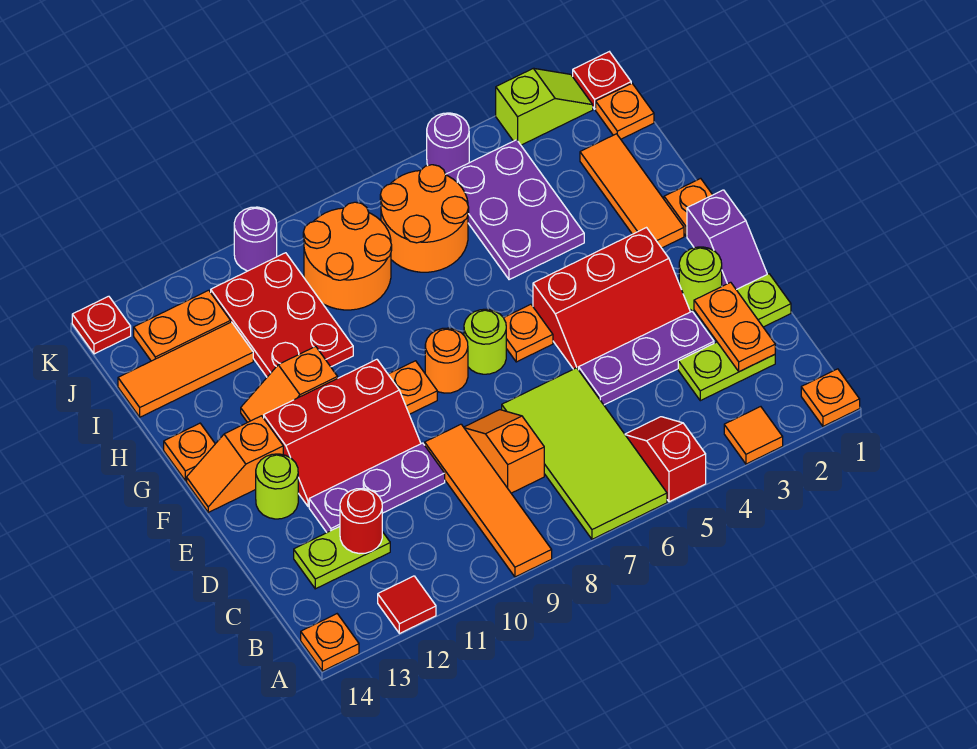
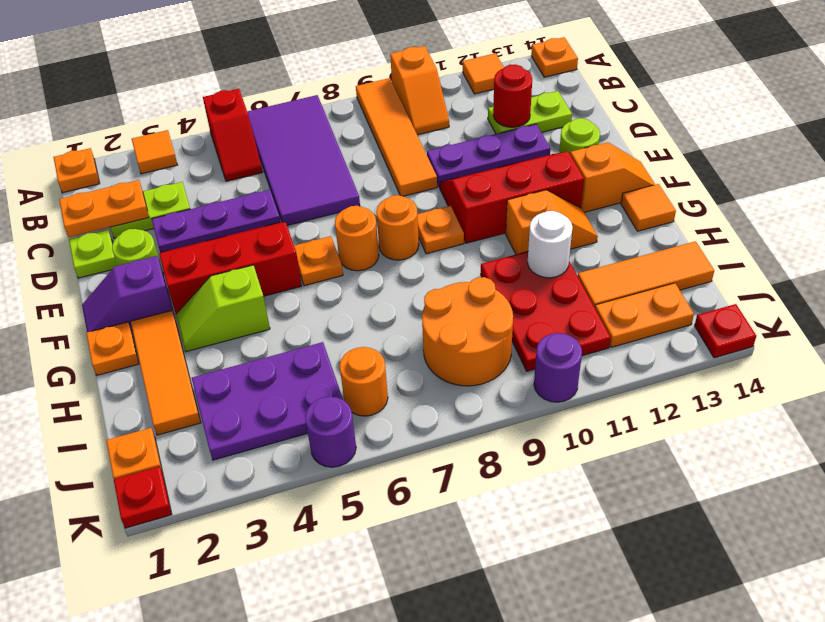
lime tile A6:D7 level 1 -> purple tile A6:D7 level 1
red tile A12 level 1 -> orange tile A12 level 1
orange plate C2:D2 level 2 -> orange plate C1:C2 level 2
orange slope C8:D8 level 1 top C -> orange slope A10:B10 level 1 top A
purple slope E1:F1 level 1 top F -> purple slope F1:F2 level 1 top 2
lime round brick F7 level 1 -> orange round brick F7 level 1
orange plate G14 level 1 -> orange tile G14 level 1
purple plate H4:J5 level 1 -> purple plate I3:J5 level 1
none -> white round brick H11 level 2
orange round brick I6:J7 level 1 -> orange round brick J6 level 1
lime slope K2:K3 level 1 top 3 -> lime slope G3:G4 level 1 top 4

